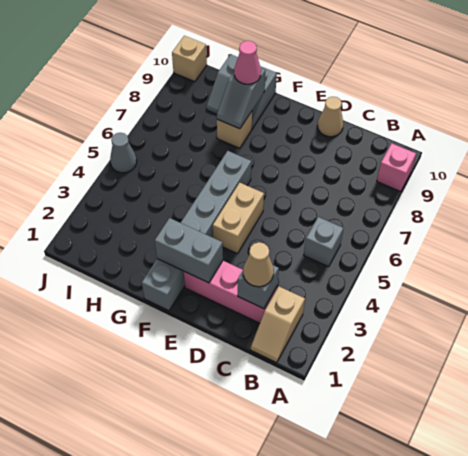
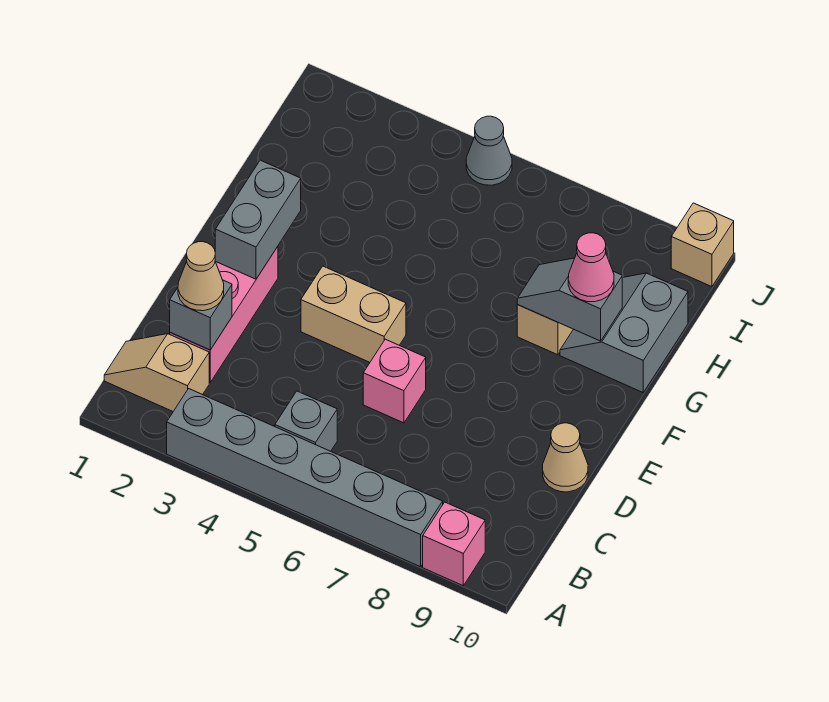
none -> pink brick D6 level 1
grey brick F1:F6 level 1 -> grey brick A3:A8 level 1

